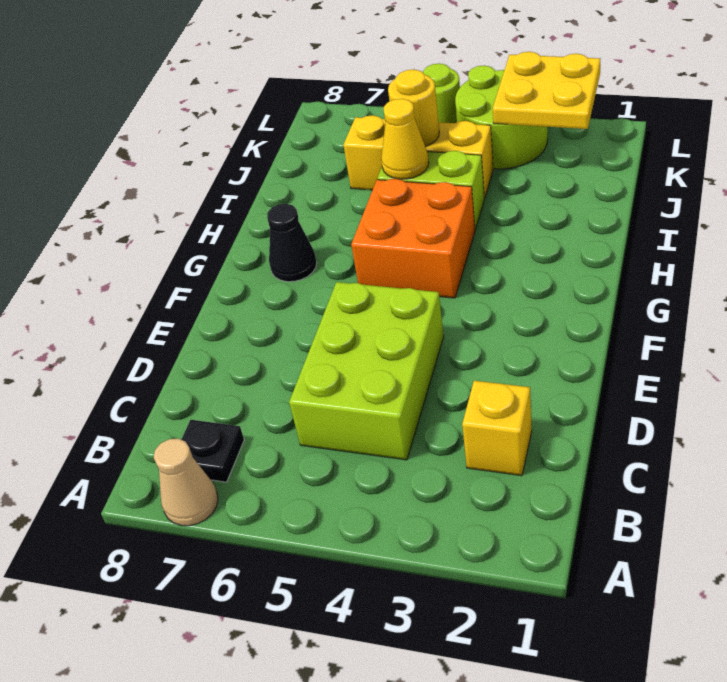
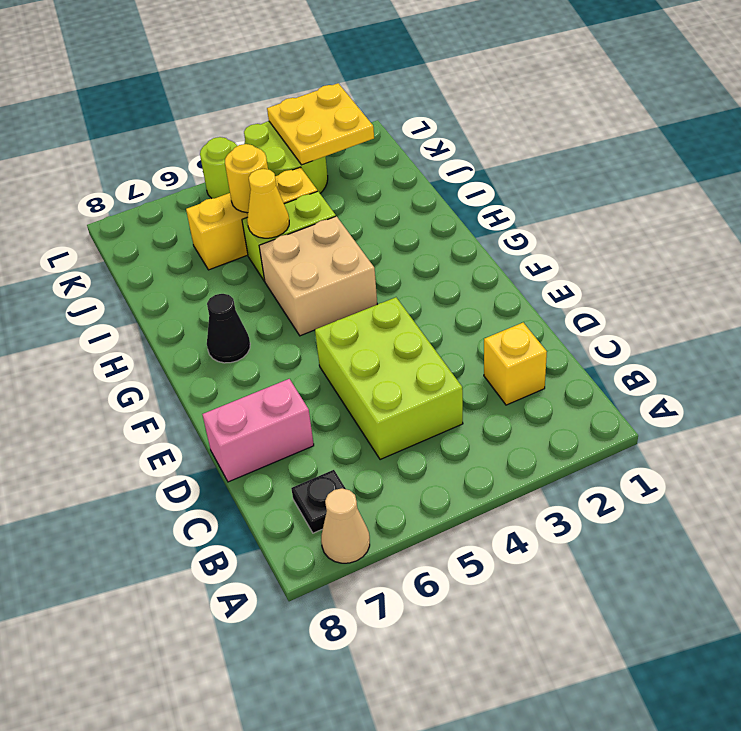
none -> pink brick D7:D8 level 1
orange brick G4:H5 level 1 -> tan brick G4:H5 level 1

